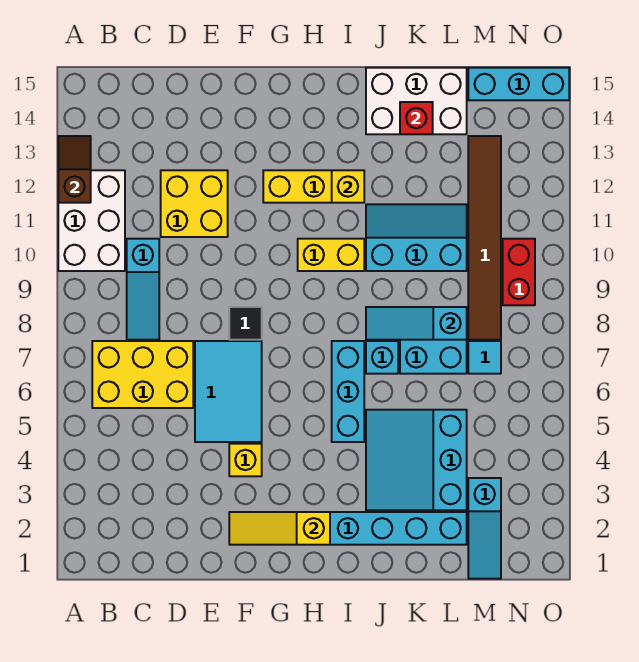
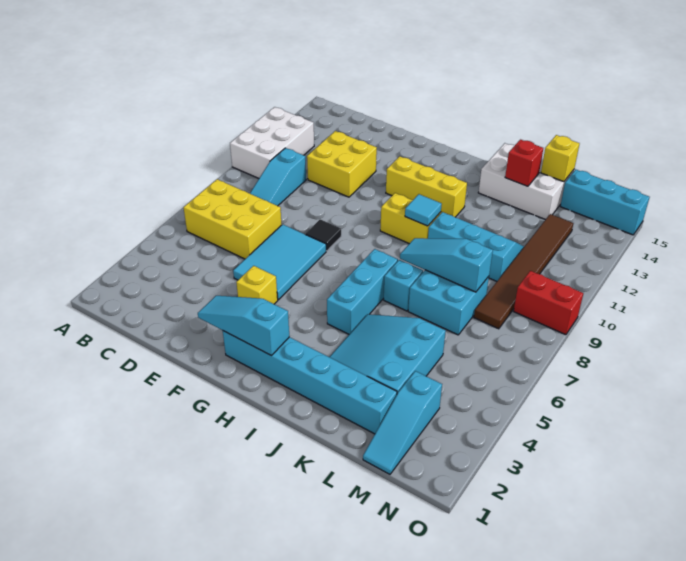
brown slope A12:A13 level 2 top 12 -> none
yellow slope F2:H2 level 2 top H -> cyan slope F2:H2 level 2 top H
yellow brick I12 level 2 -> yellow brick L15 level 2
cyan tile M7 level 1 -> cyan tile I10 level 2
red brick N9:N10 level 1 -> red brick N9:O9 level 1

